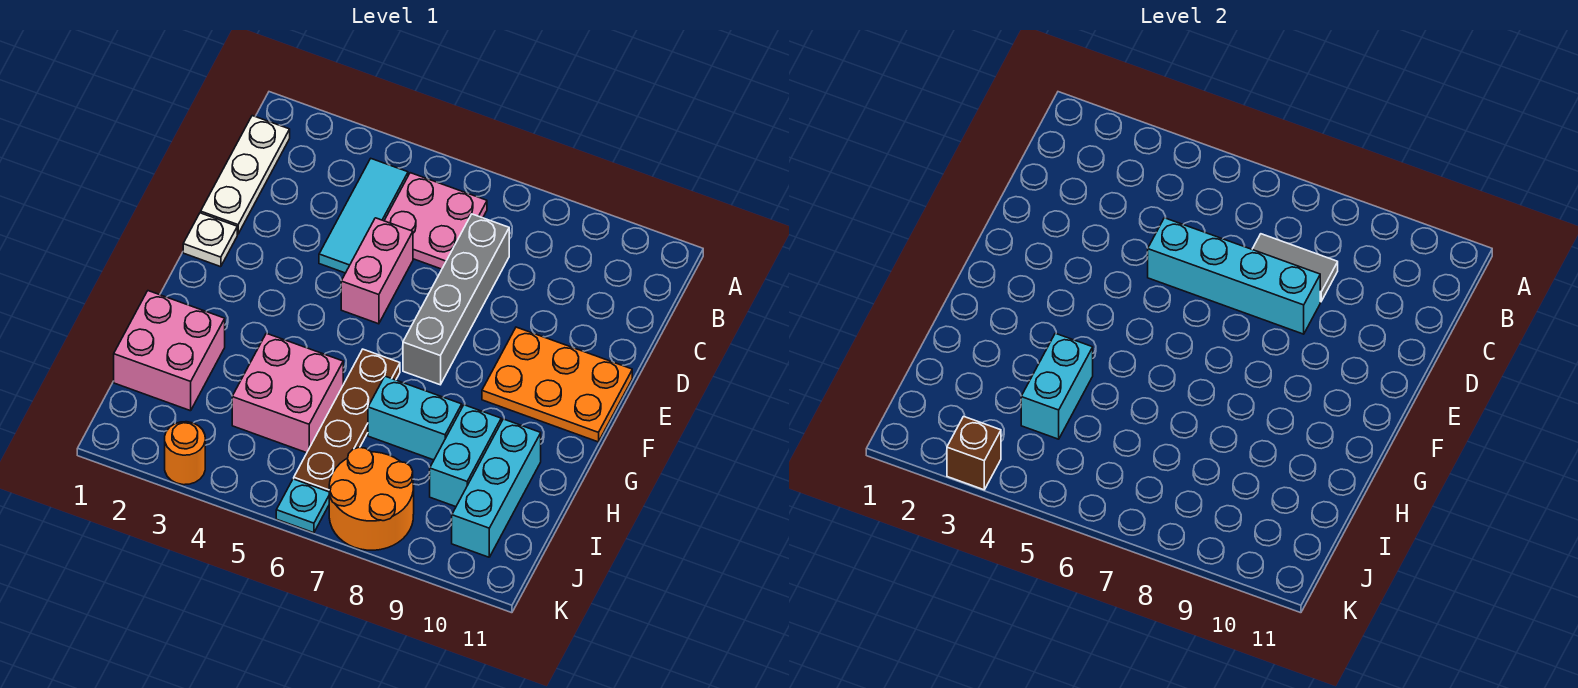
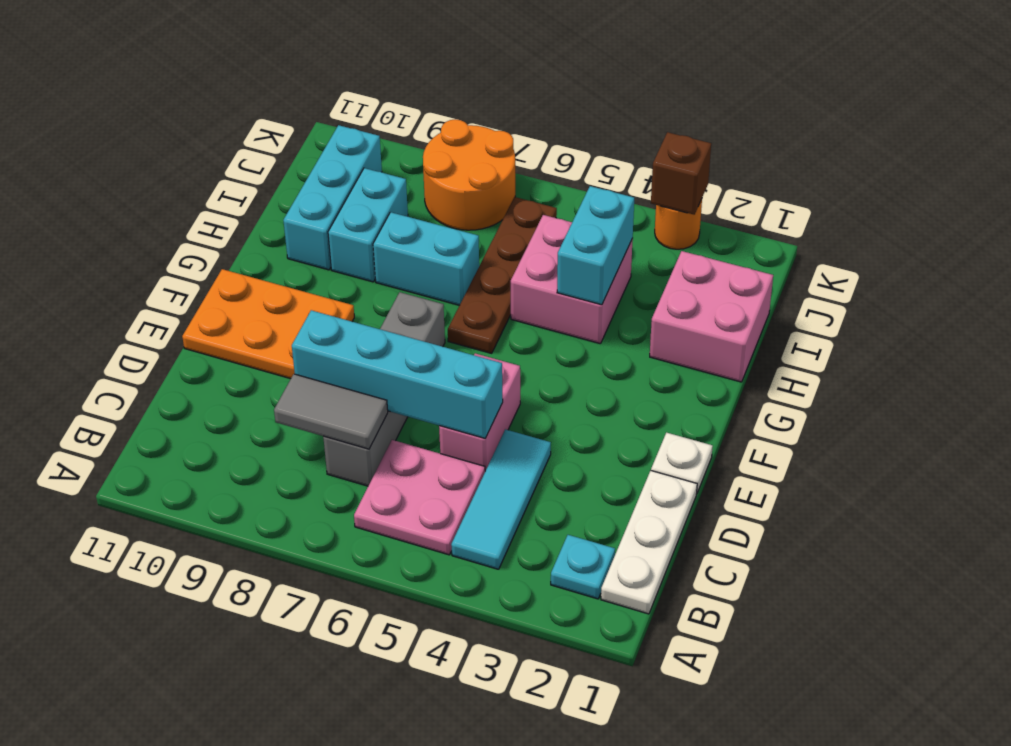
cyan plate K6 level 1 -> cyan plate B2 level 1

